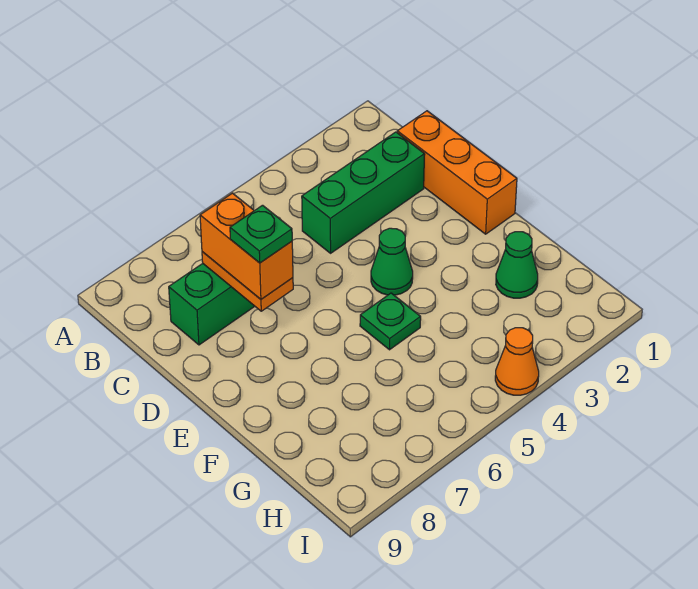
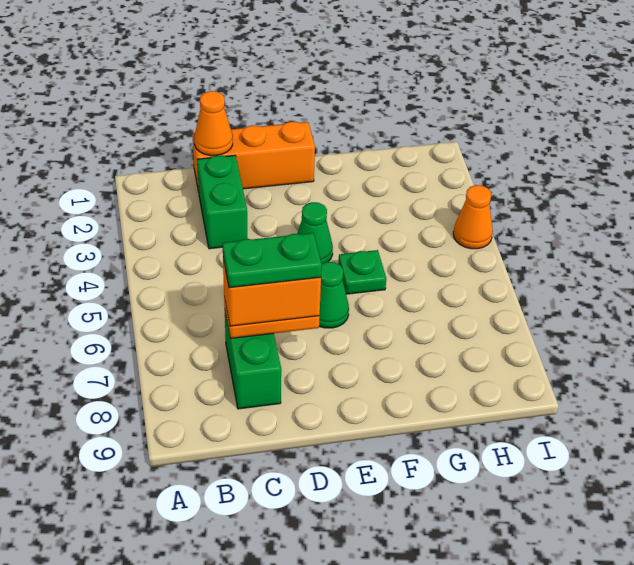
none -> orange cone C1 level 2
green brick C2:C4 level 1 -> green brick C2:C3 level 1
green plate D7 level 4 -> green plate C7:D7 level 4
green cone G2 level 1 -> green cone E6 level 1

